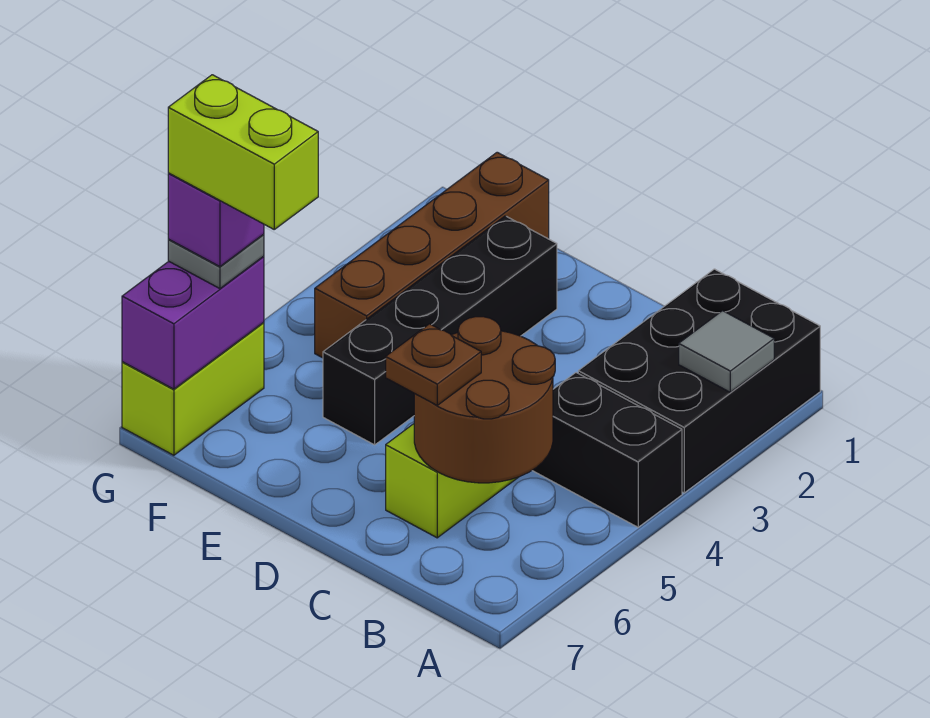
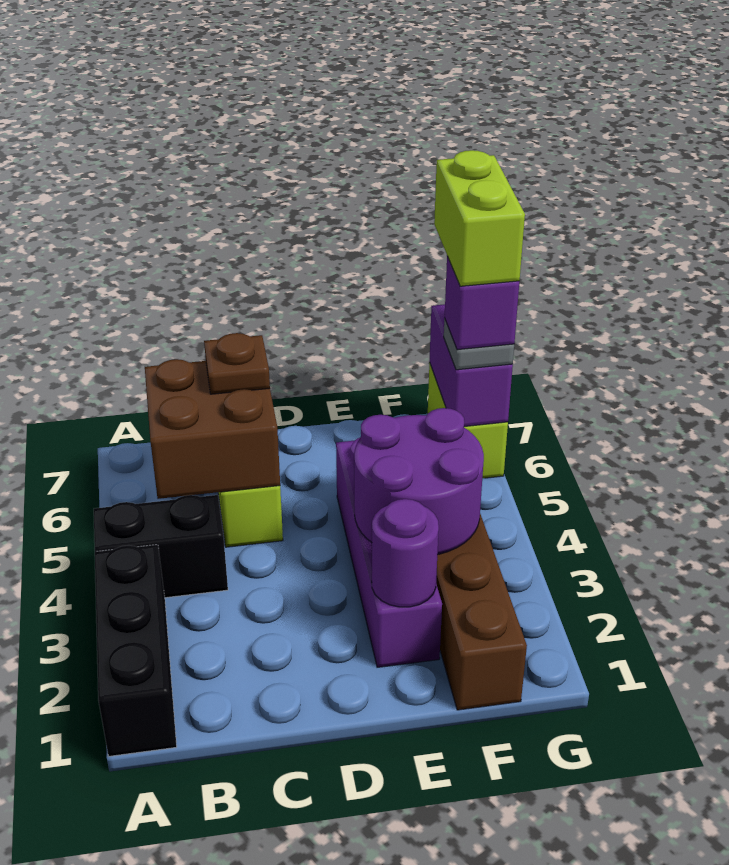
black brick A1:B3 level 1 -> black brick A1:A3 level 1
grey tile A2 level 2 -> none
brown round brick B5:C6 level 2 -> brown brick B5:C6 level 2
black brick E2:E5 level 1 -> purple brick E2:E5 level 1
none -> purple round brick E2 level 2
none -> purple round brick E3:F4 level 2
lime brick F6:G6 level 5 -> lime brick G6:G7 level 5

